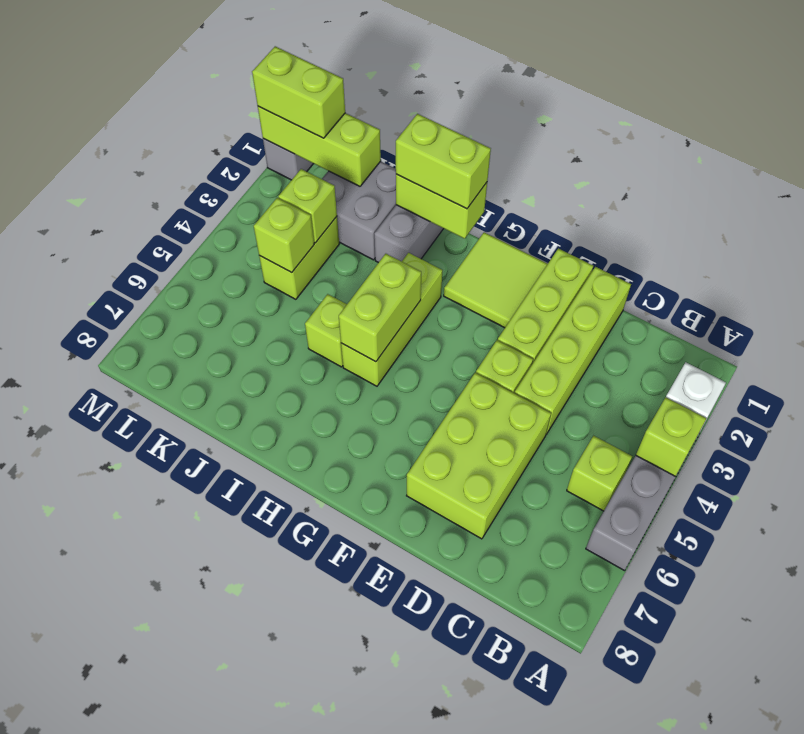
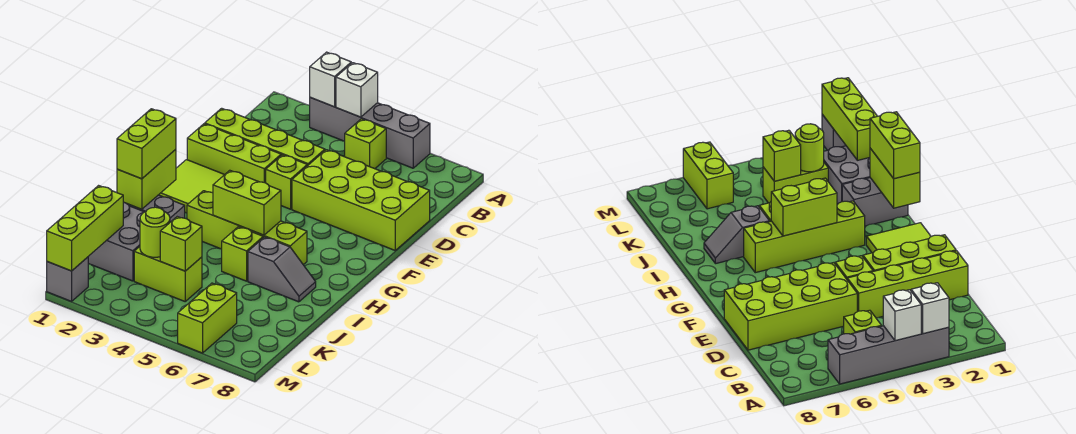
lime brick A4 level 2 -> white brick A4 level 2
lime brick D5:E7 level 1 -> lime brick D5:E8 level 1
lime brick H3:H5 level 1 -> lime brick H3:H6 level 1
none -> grey slope I6:I7 level 1 top 6
lime brick K3 level 2 -> lime round brick K3 level 2
lime brick L1:M1 level 3 -> lime brick L6:M6 level 1

